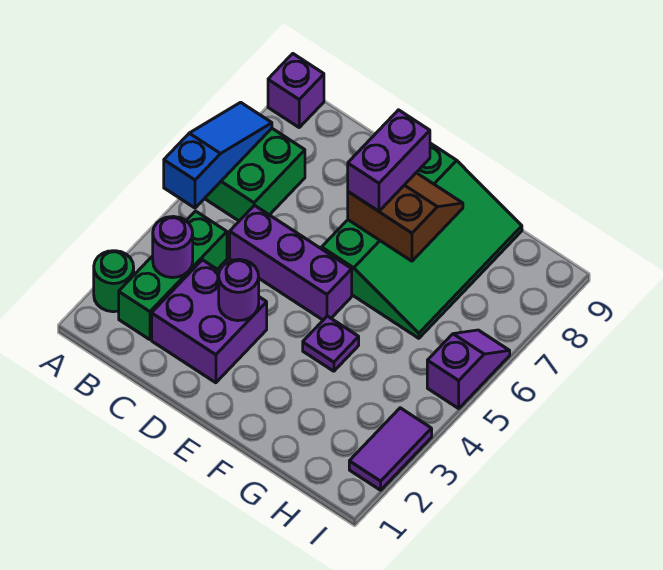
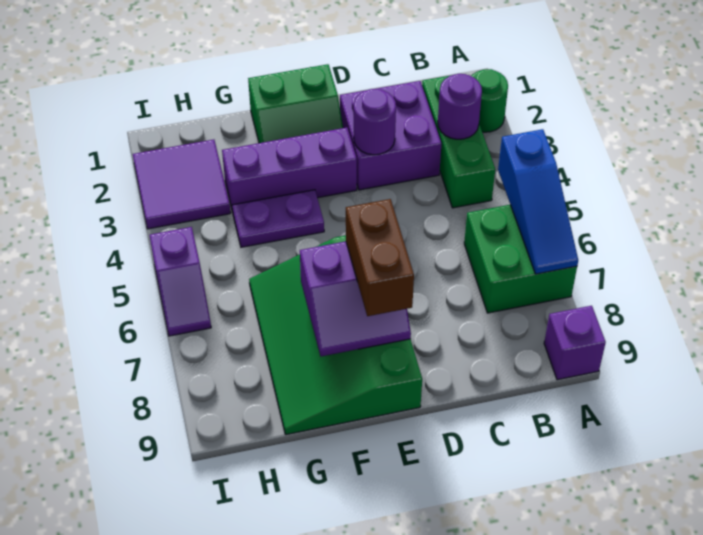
purple brick C5:E5 level 1 -> purple brick E3:G3 level 1
none -> green slope E1:F2 level 1 top 1
brown slope E7:F8 level 2 top 7 -> purple slope E7:F8 level 2 top 7
purple brick E7:E8 level 3 -> brown brick E7:E8 level 3
purple plate F4 level 1 -> purple plate F4:G4 level 1
purple tile I2:I3 level 1 -> purple tile H2:I3 level 1

